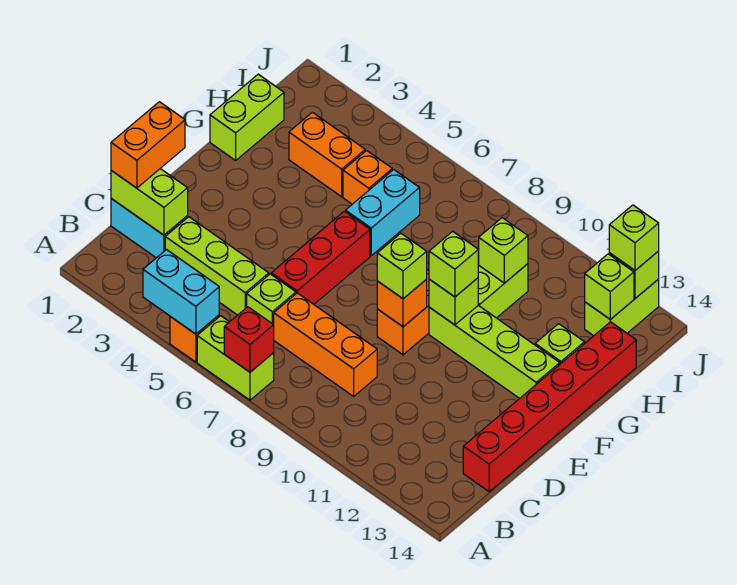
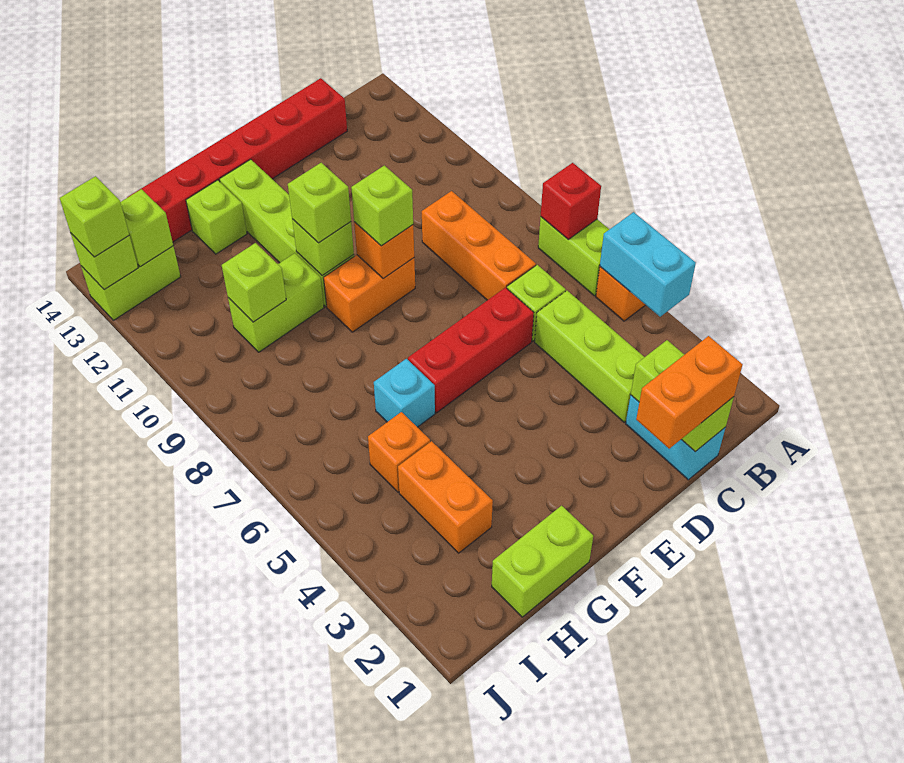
cyan brick G6:H6 level 1 -> cyan brick G6 level 1

